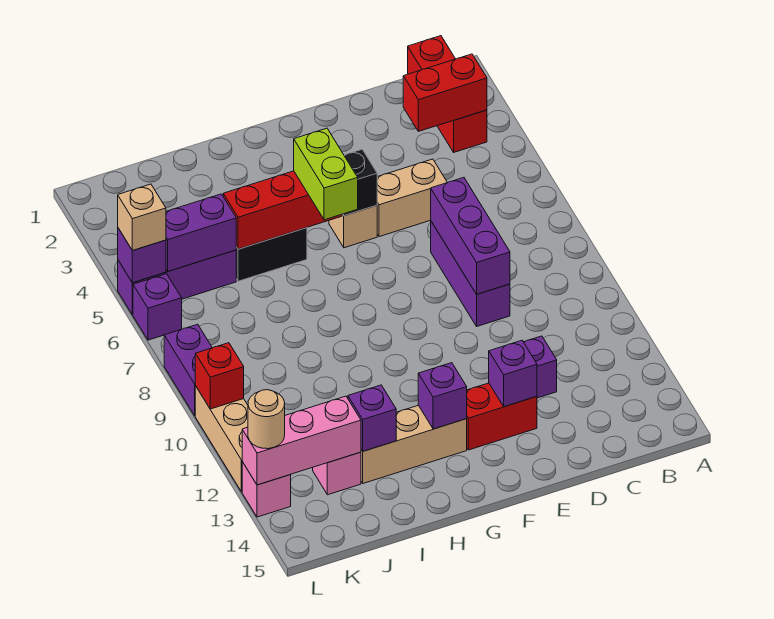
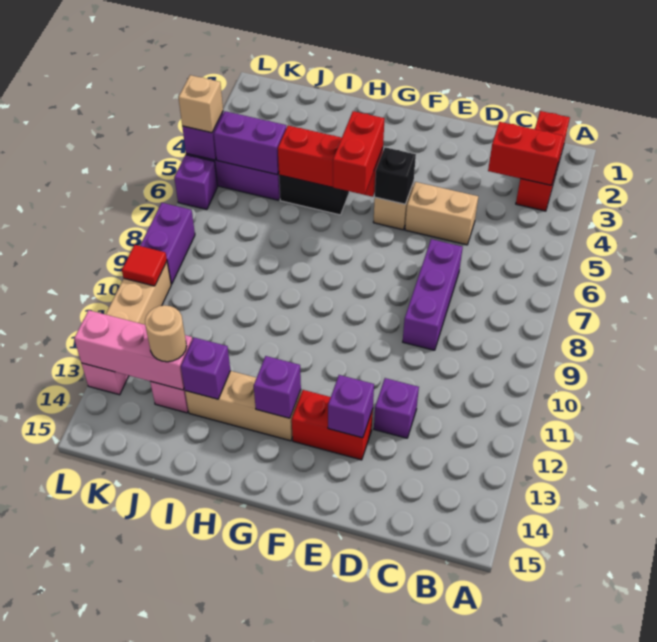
purple brick D7:D9 level 2 -> none
lime brick G5:G6 level 3 -> red brick G5:G6 level 3
red brick L10 level 2 -> red tile L10 level 2
tan round brick L13 level 3 -> tan round brick J13 level 3

